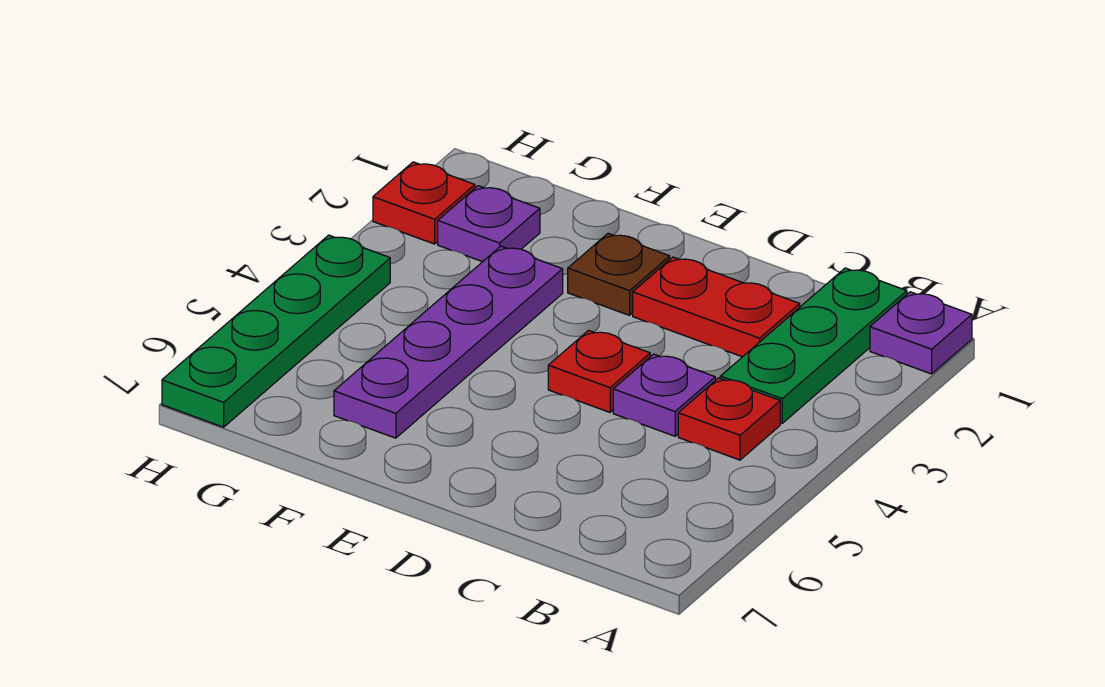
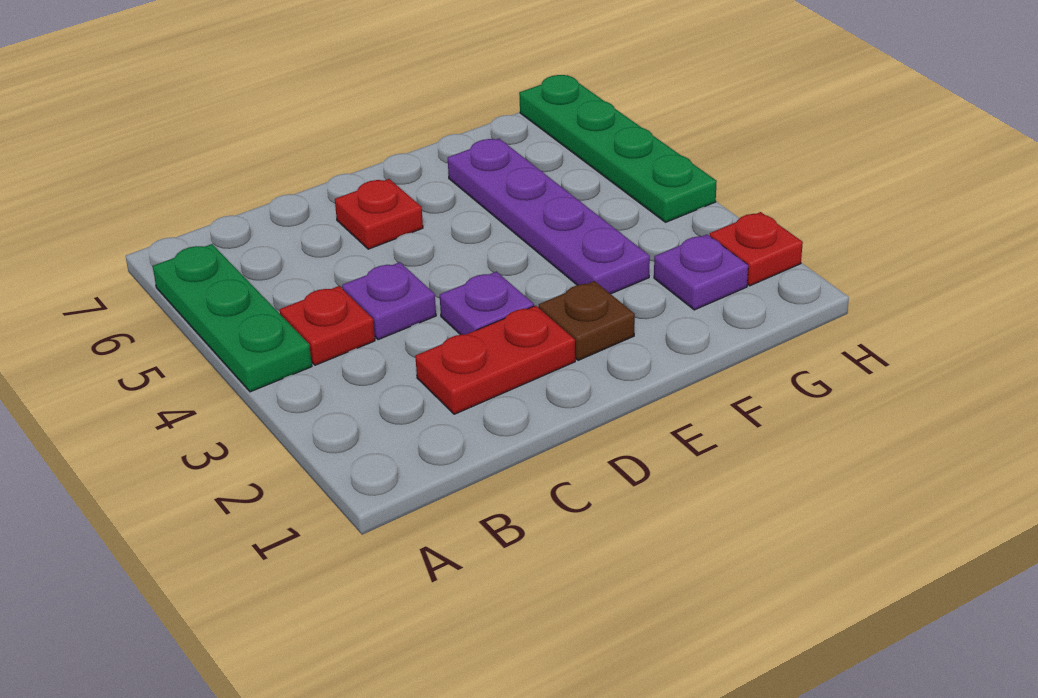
purple plate A1 level 1 -> purple plate D3 level 1
green plate B1:B3 level 1 -> green plate A4:A6 level 1
red plate D4 level 1 -> red plate D6 level 1

